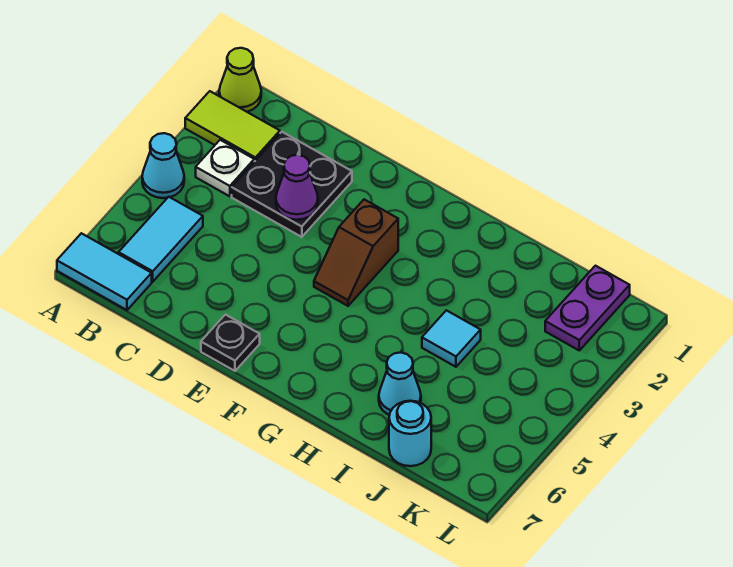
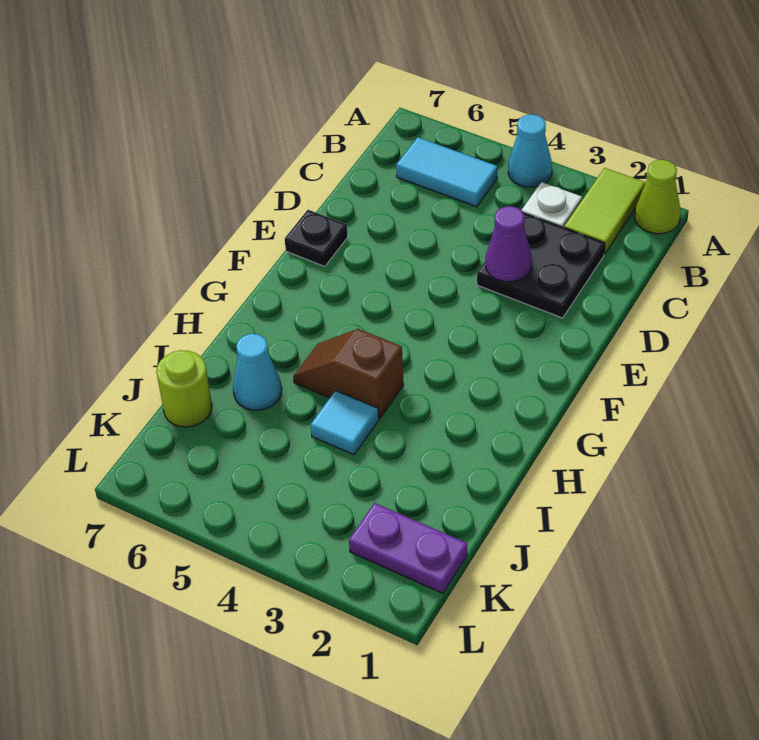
cyan tile A7:B7 level 1 -> none
brown slope F3:F4 level 1 top 3 -> brown slope H4:H5 level 1 top 4
cyan round brick J7 level 1 -> lime round brick J7 level 1

